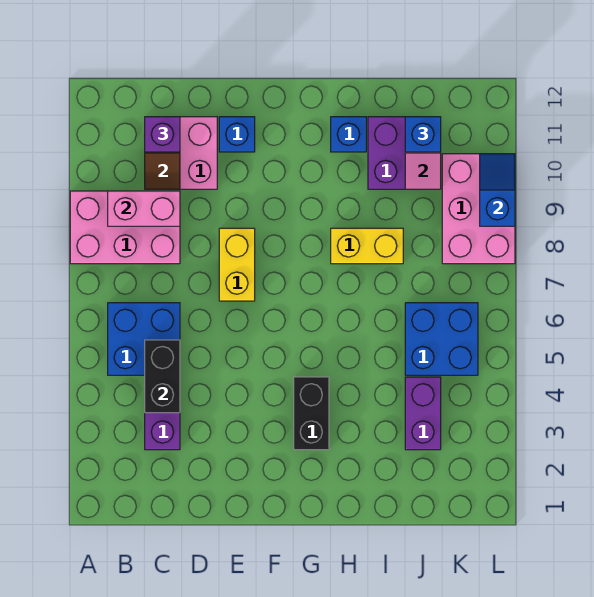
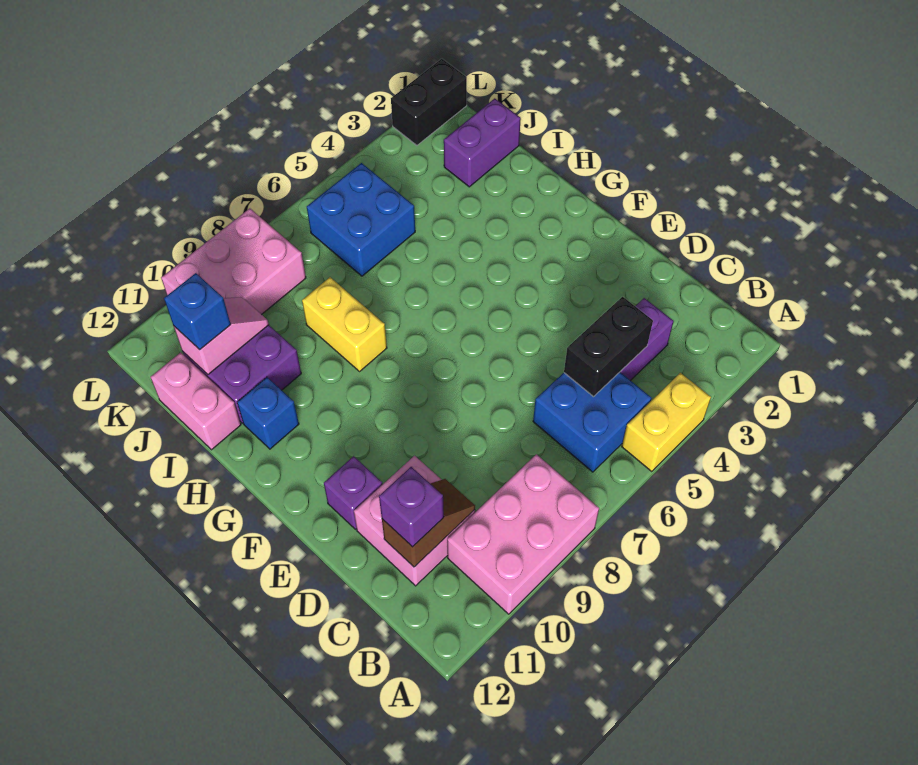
pink brick A8:C9 level 1 -> pink brick A8:B10 level 1
pink brick B9:C9 level 2 -> pink brick I12:J12 level 1
yellow brick E7:E8 level 1 -> yellow brick A4:A5 level 1
blue brick E11 level 1 -> purple brick E11 level 1
black brick G3:G4 level 1 -> black brick L1:L2 level 1
purple brick J3:J4 level 1 -> purple brick J1:J2 level 1
blue slope L9:L10 level 2 top 9 -> none

